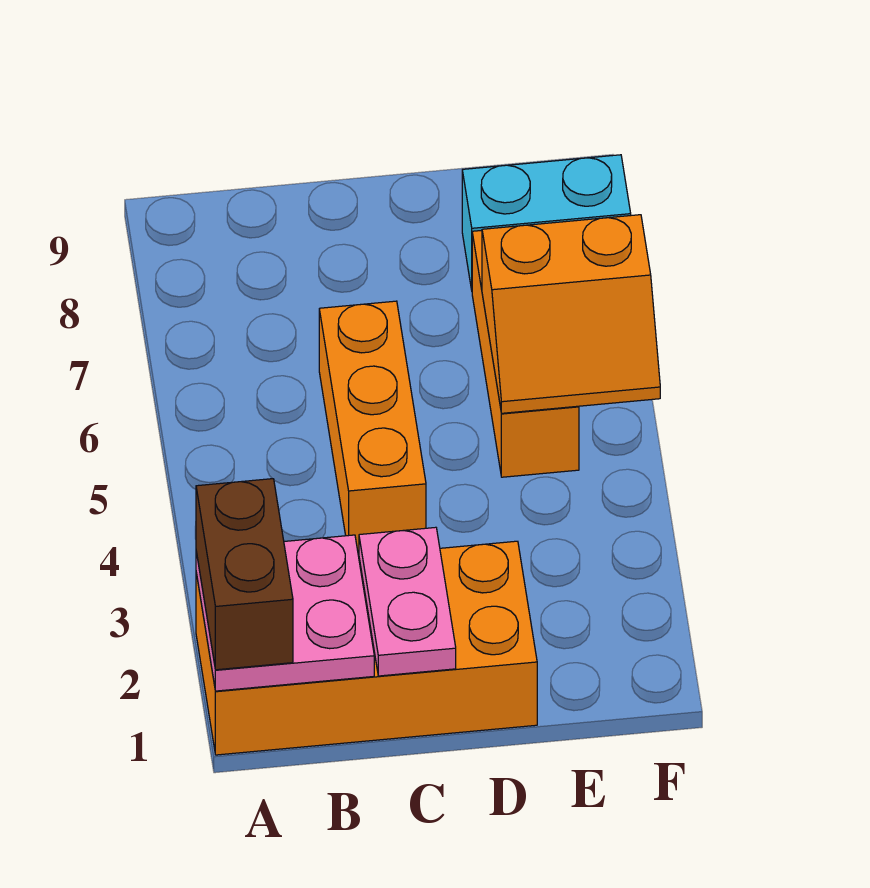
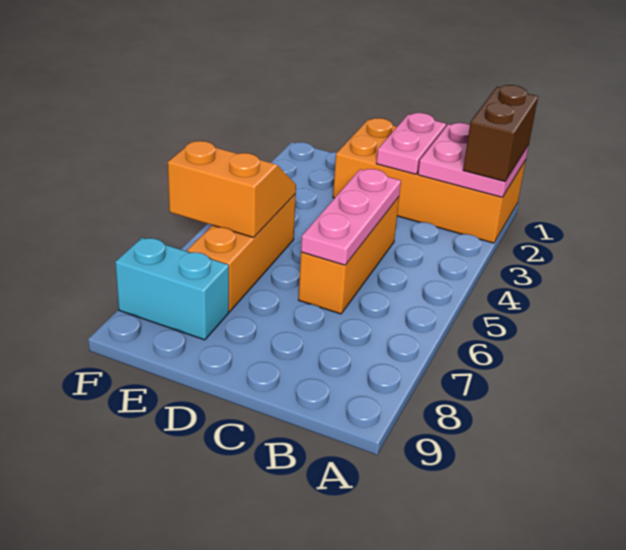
none -> pink plate C4:C6 level 2

